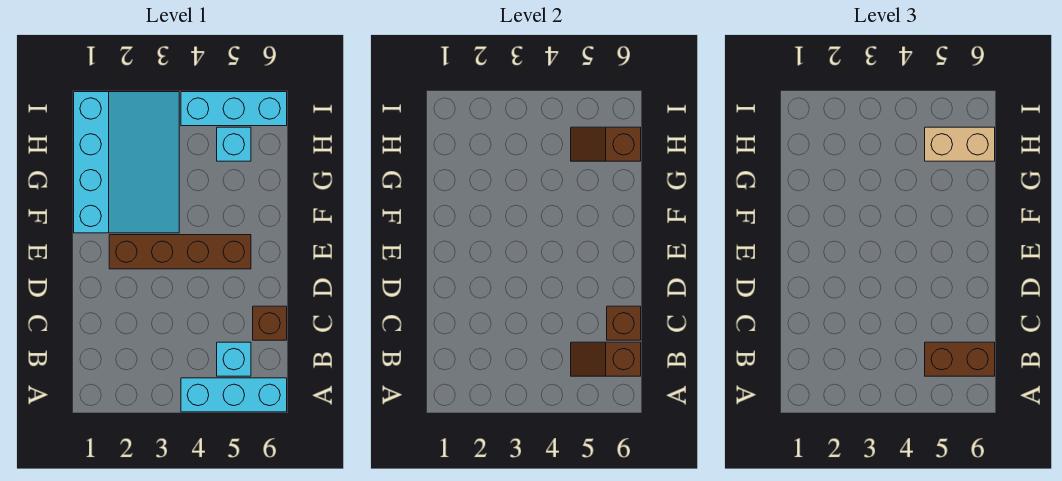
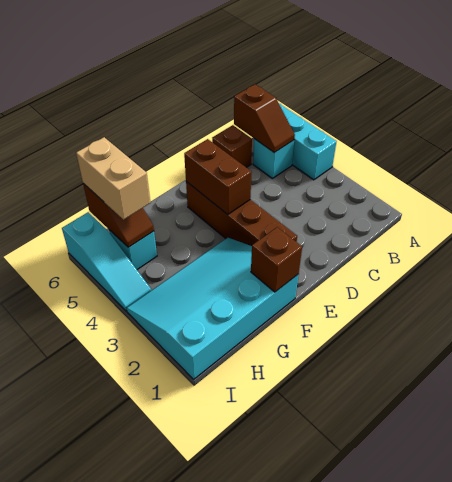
brown brick B5:B6 level 3 -> brown brick E4:E5 level 2
brown brick C6 level 2 -> brown brick F1 level 2
cyan brick I4:I6 level 1 -> cyan slope I4:I6 level 1 top 6

